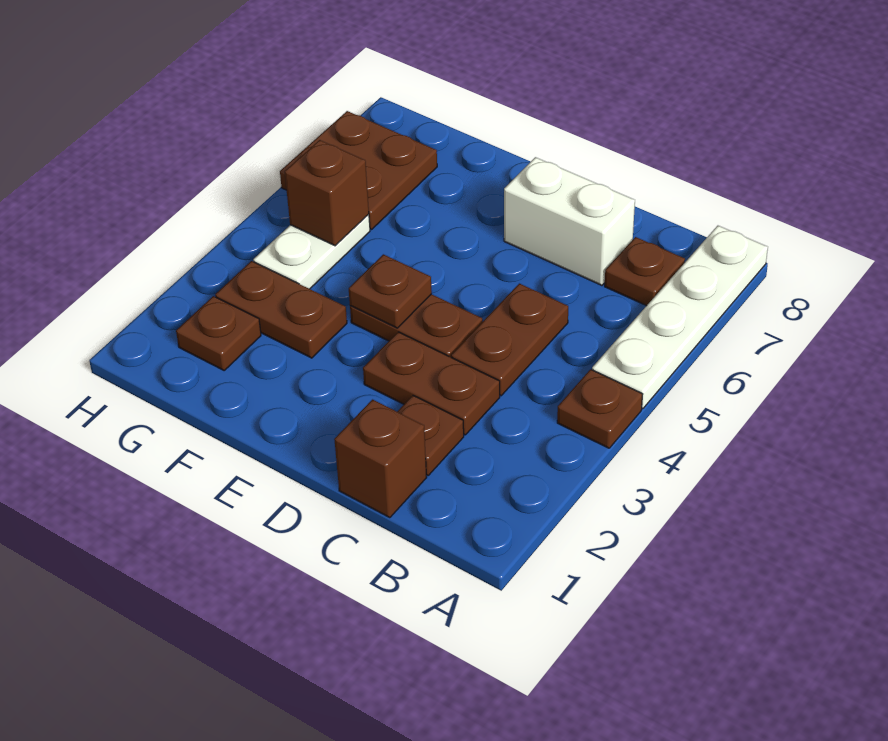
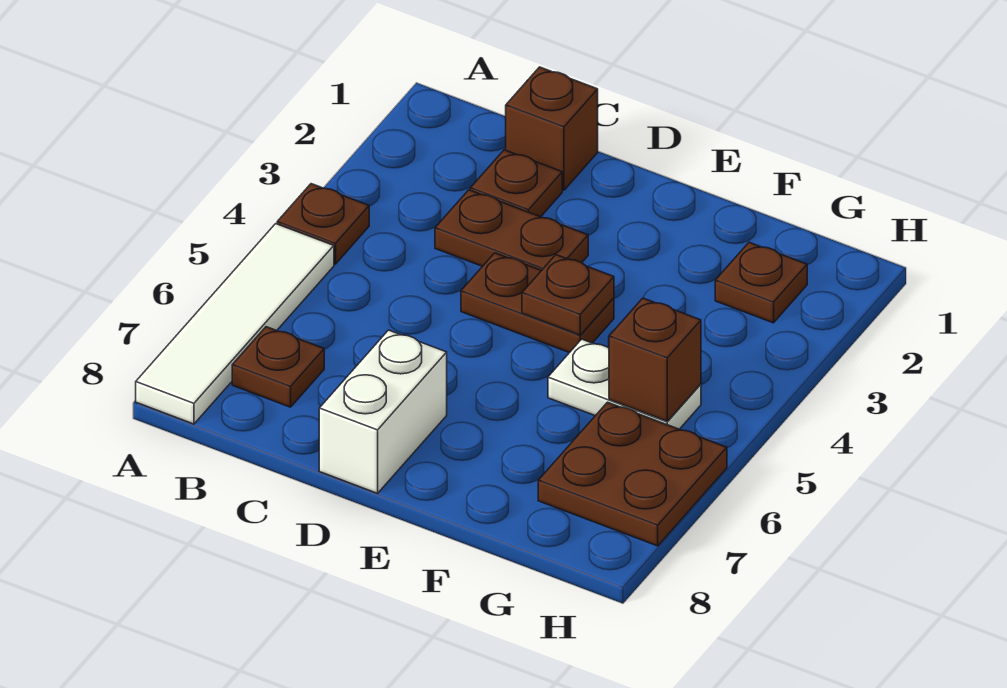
white plate A5:A8 level 1 -> white tile A5:A8 level 1
brown plate C4:C5 level 1 -> none
white brick C7:D7 level 1 -> white brick D7:D8 level 1
brown plate F3:G3 level 1 -> none
white plate G4:G5 level 1 -> white plate F5:G5 level 1

